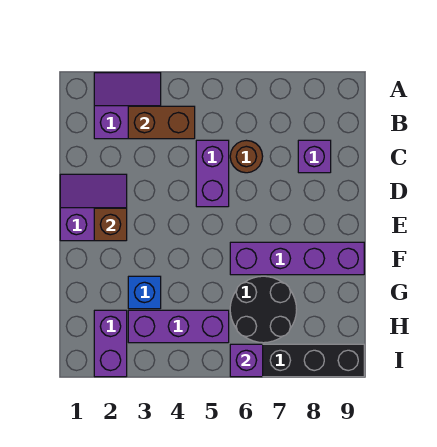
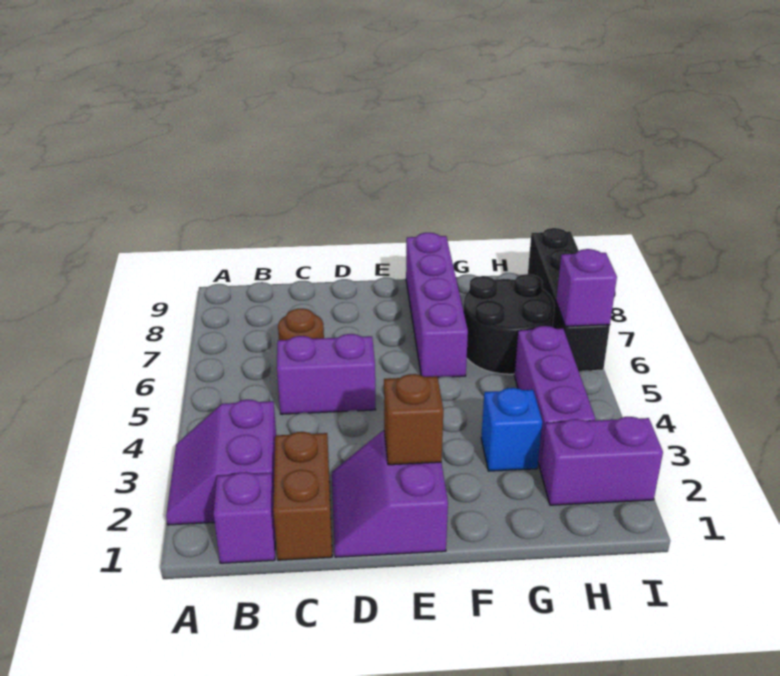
brown brick B3:B4 level 2 -> brown brick C1:C2 level 1
purple brick C8 level 1 -> purple brick B1 level 1

